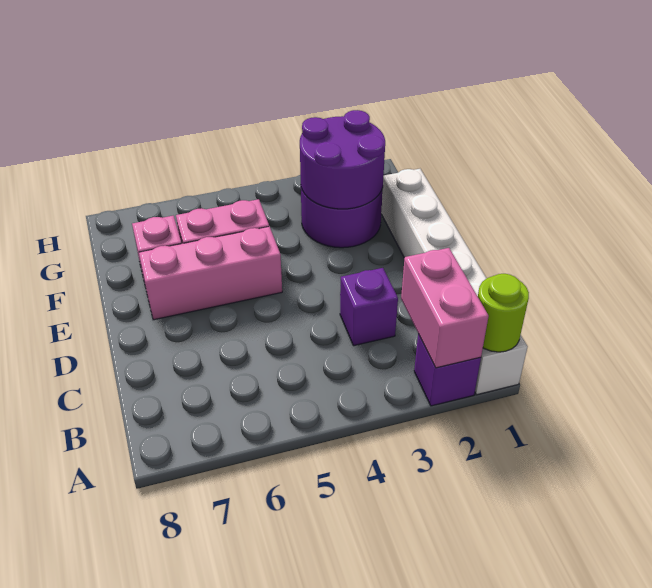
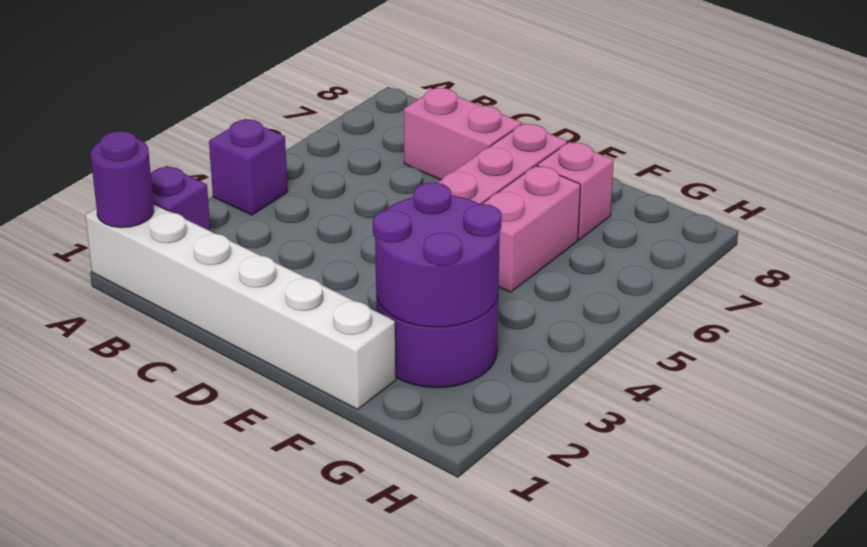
lime round brick A1 level 2 -> purple round brick A1 level 2
pink brick A2:B2 level 2 -> pink brick C7:D7 level 1
purple brick C3 level 1 -> purple brick A4 level 1

